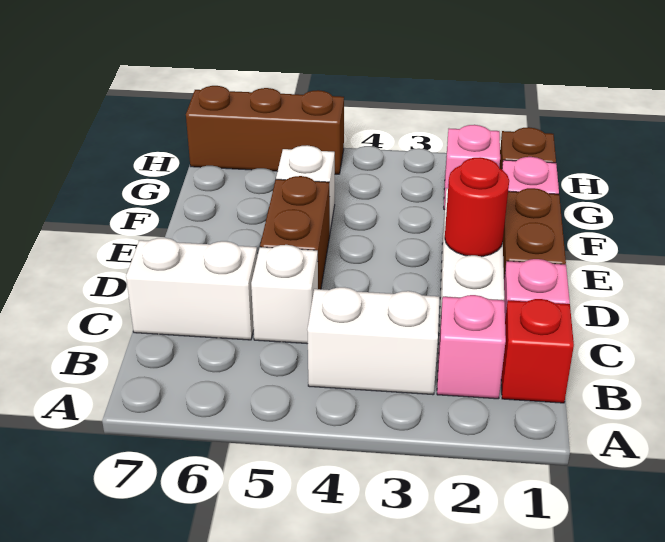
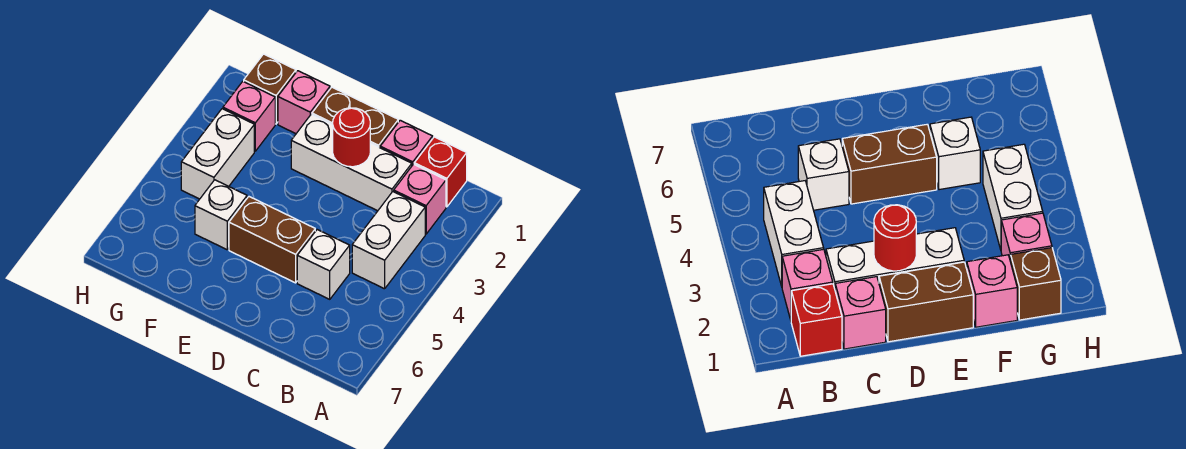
white brick C6:C7 level 1 -> white brick G3:G4 level 1
brown brick H5:H7 level 1 -> none

